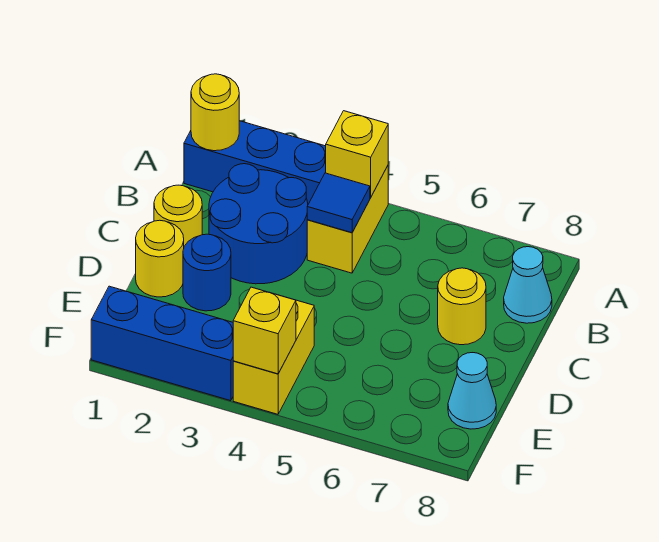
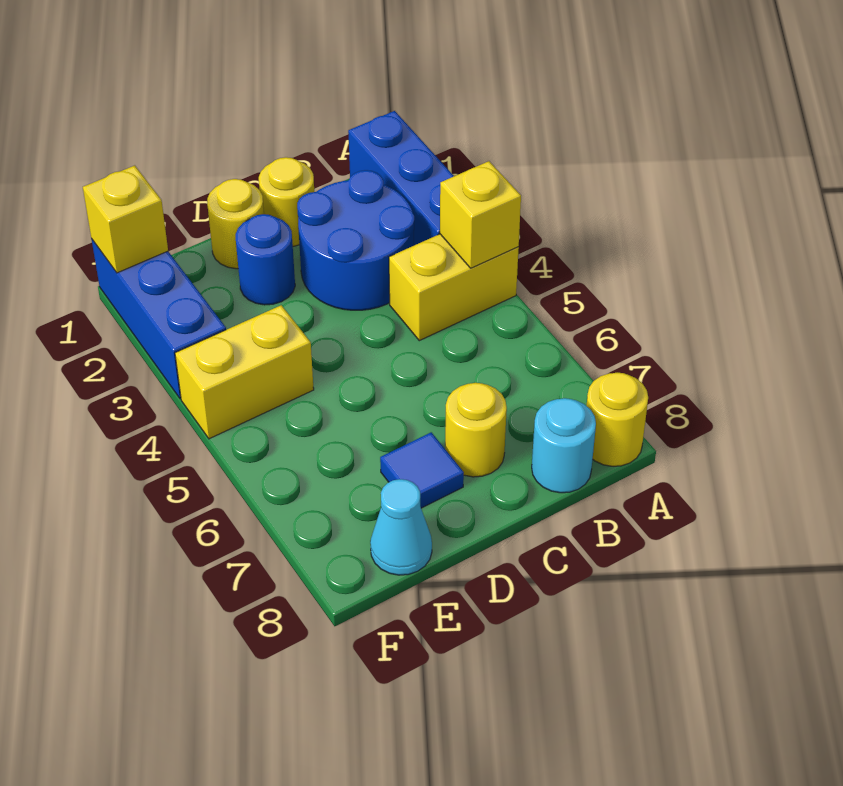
yellow round brick A1 level 2 -> yellow round brick A8 level 1
blue tile B4 level 2 -> blue tile D7 level 1
cyan cone B8 level 1 -> cyan round brick B8 level 1
yellow brick F4 level 2 -> yellow brick F1 level 2

